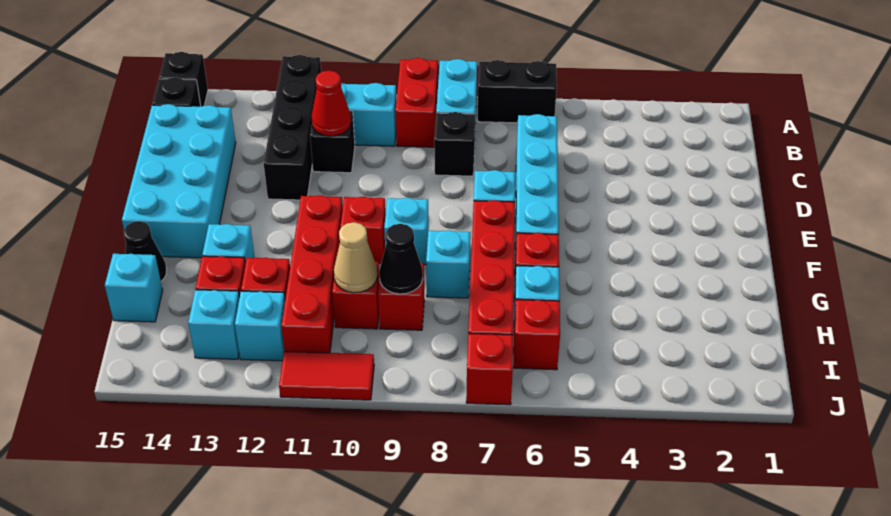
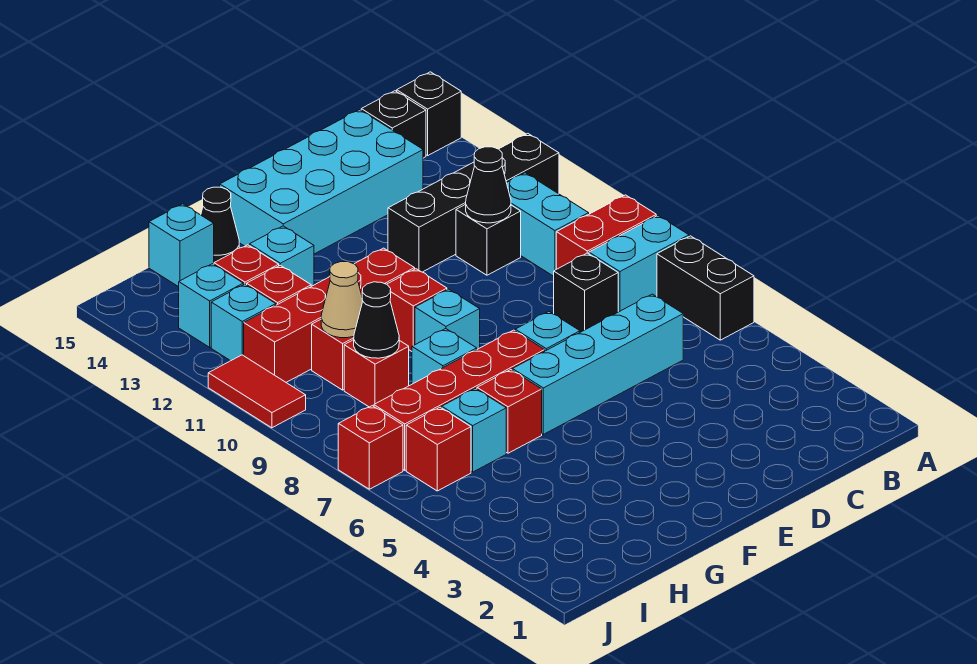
red cone C11 level 2 -> black cone C11 level 2

